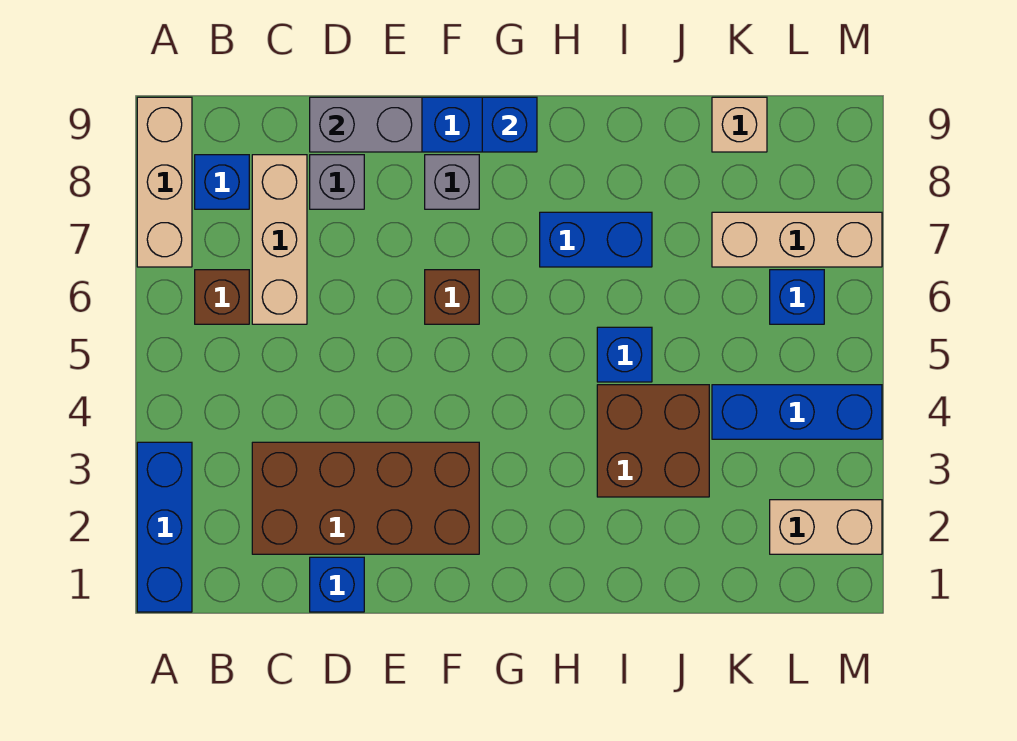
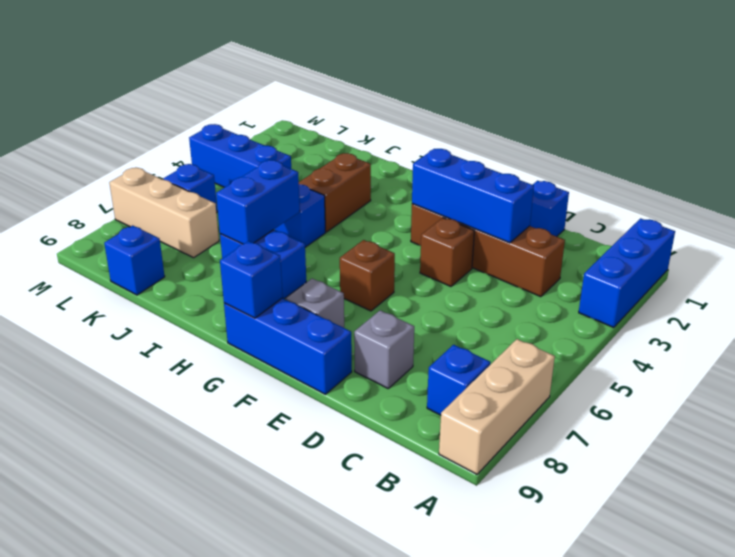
brown brick B6 level 1 -> brown brick E4 level 1
brown brick C2:F3 level 1 -> brown brick C3:F3 level 1
tan brick C6:C8 level 1 -> none
none -> blue brick D3:F3 level 2
grey brick D9:E9 level 2 -> none
brown brick I3:J4 level 1 -> brown brick I3:I4 level 1
none -> blue brick I6:I7 level 2
tan brick K9 level 1 -> blue brick K9 level 1
tan brick L2:M2 level 1 -> none

